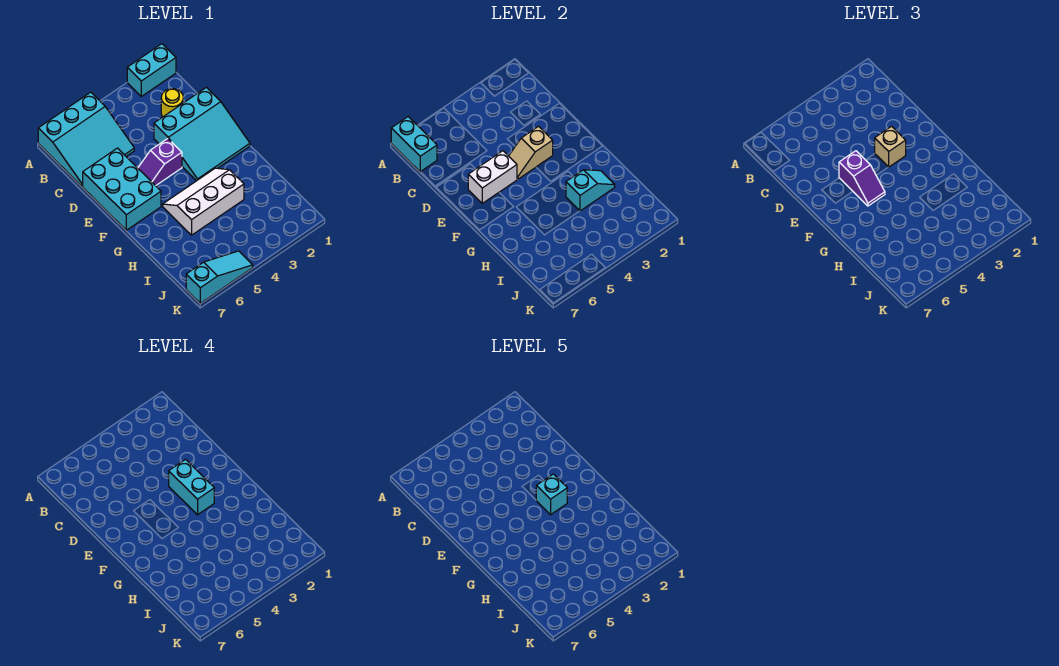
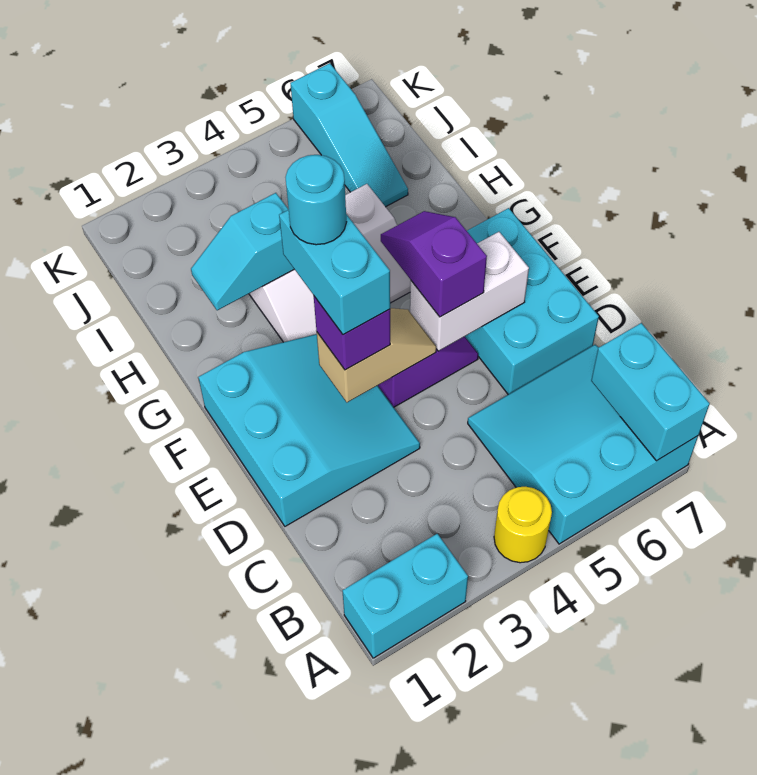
yellow round brick C2 level 1 -> yellow round brick A4 level 1
cyan slope D1:F3 level 1 top D -> cyan slope D1:F3 level 1 top 1
tan brick E3 level 3 -> purple brick E3 level 3
cyan brick F3 level 5 -> cyan round brick F3 level 5
cyan slope K5:K7 level 1 top 7 -> cyan slope I6:K6 level 1 top K

